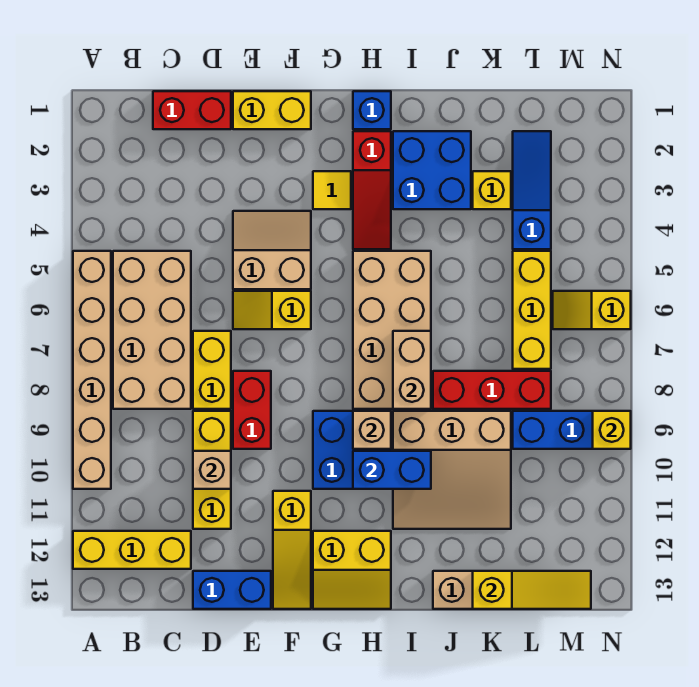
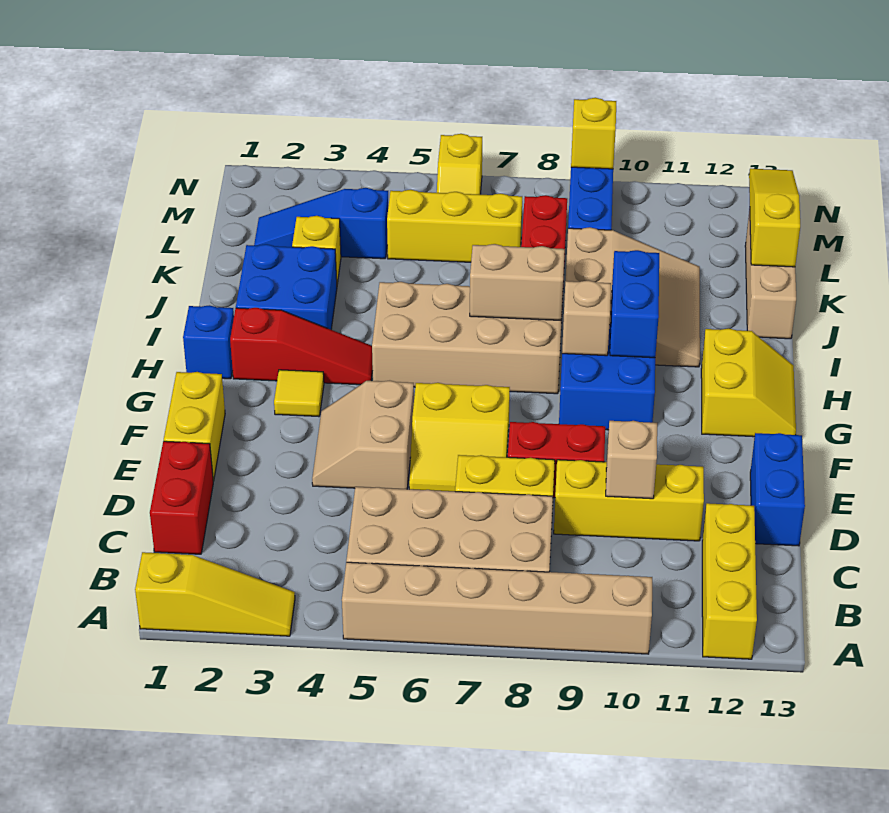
yellow slope E6:F6 level 1 top F -> yellow slope E6:F7 level 1 top F
yellow slope F11:F13 level 1 top 11 -> yellow slope A1:A3 level 1 top 1

